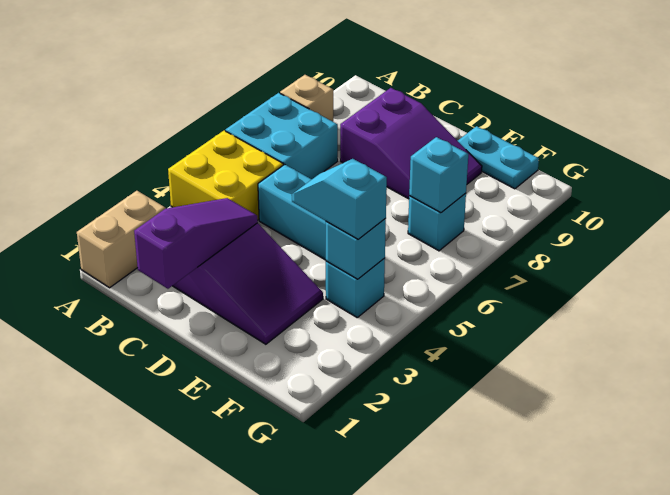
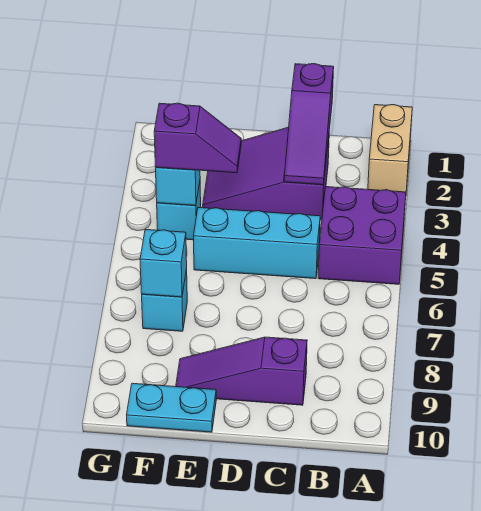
yellow brick A4:B5 level 1 -> purple brick A4:B5 level 1
cyan brick A6:B7 level 1 -> none
tan brick A8 level 1 -> none
purple slope C8:E9 level 1 top C -> purple slope C9:E9 level 1 top C
cyan slope E4:F4 level 3 top F -> purple slope E4:F4 level 3 top F

